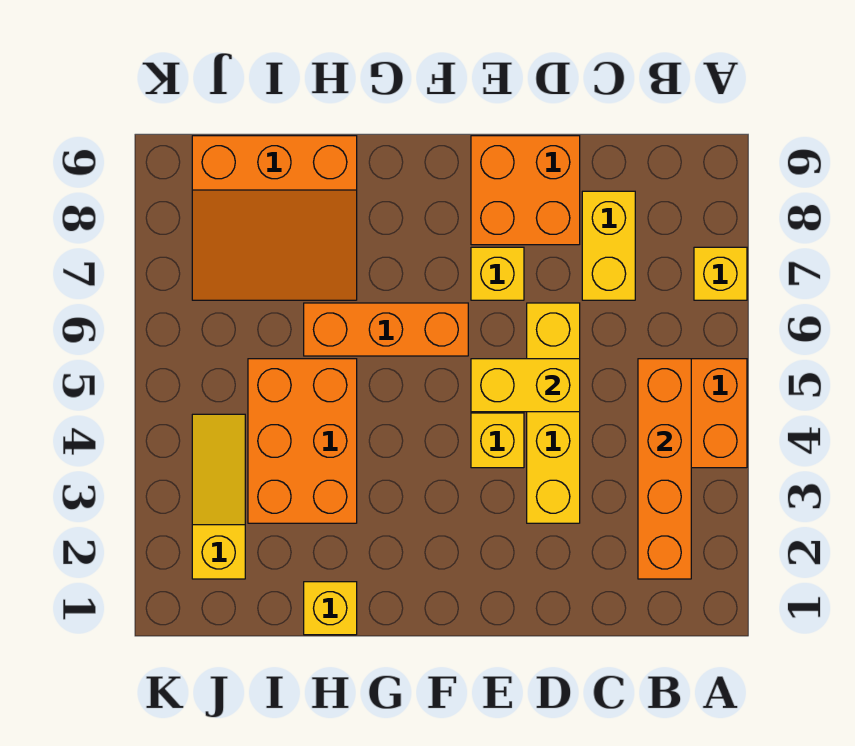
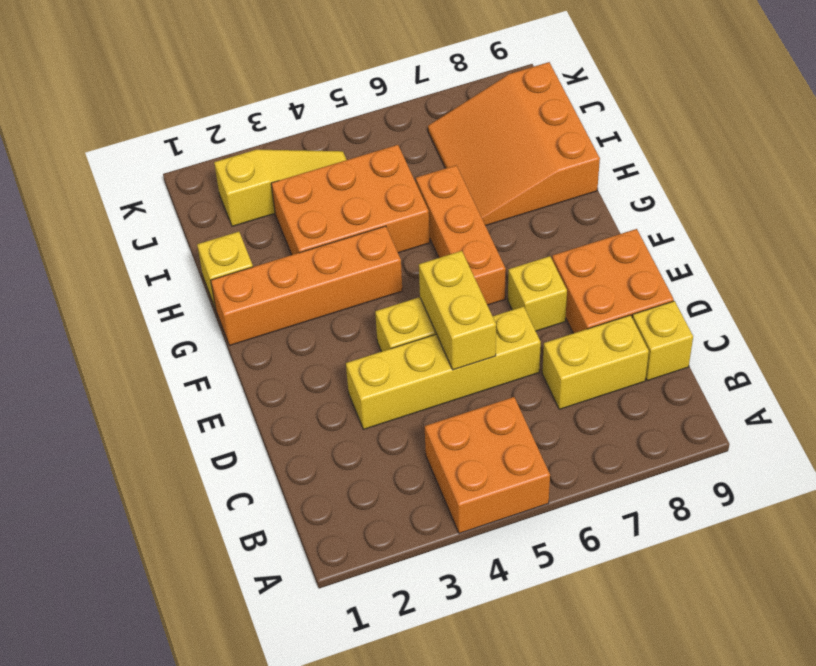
yellow brick A7 level 1 -> yellow brick C9 level 1
orange brick B2:B5 level 2 -> orange brick G1:G4 level 1

